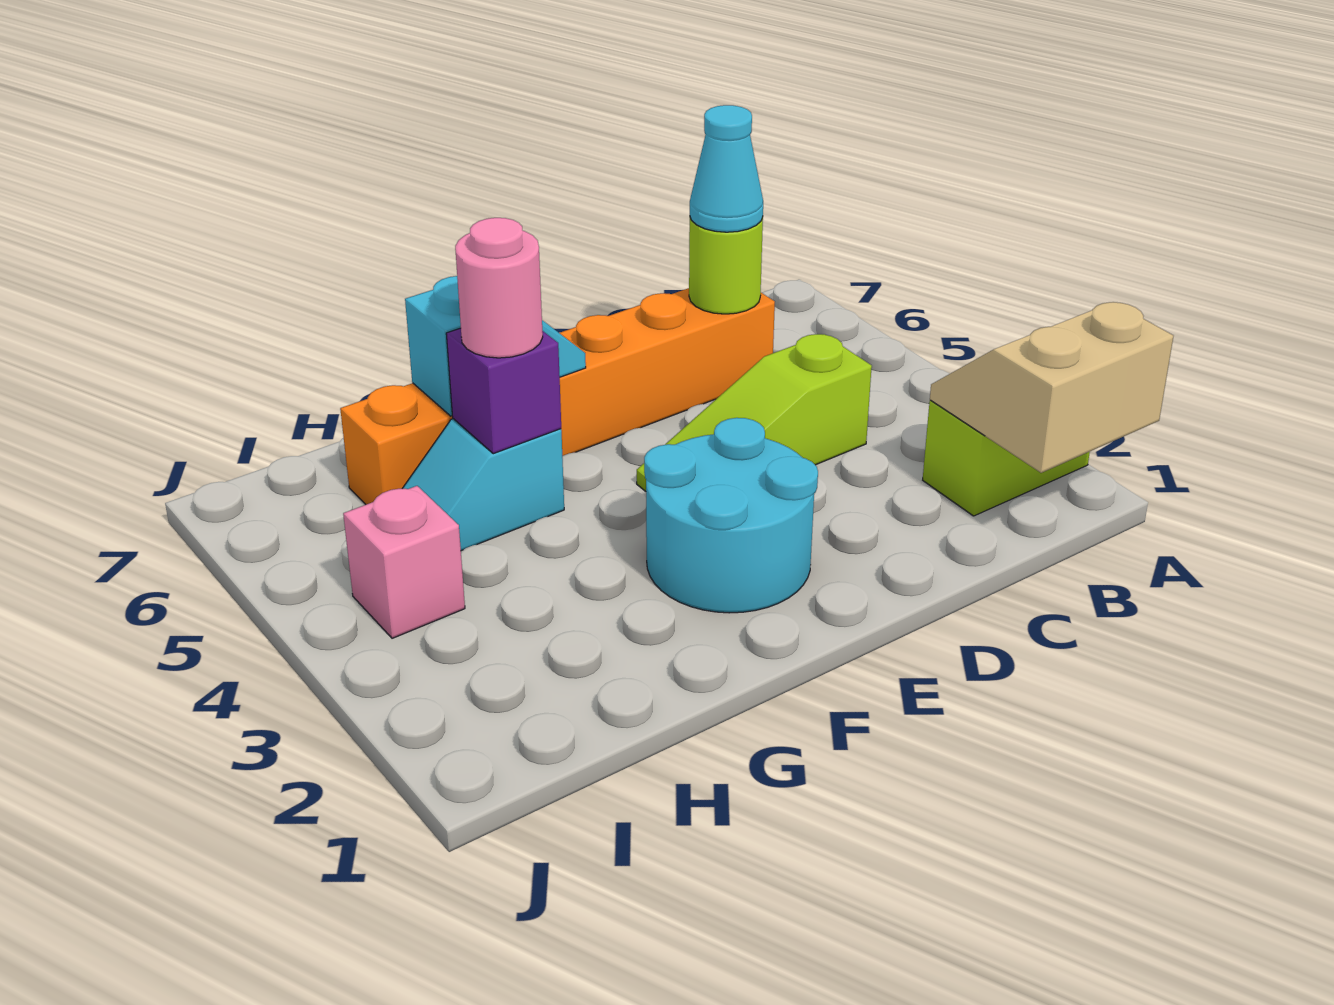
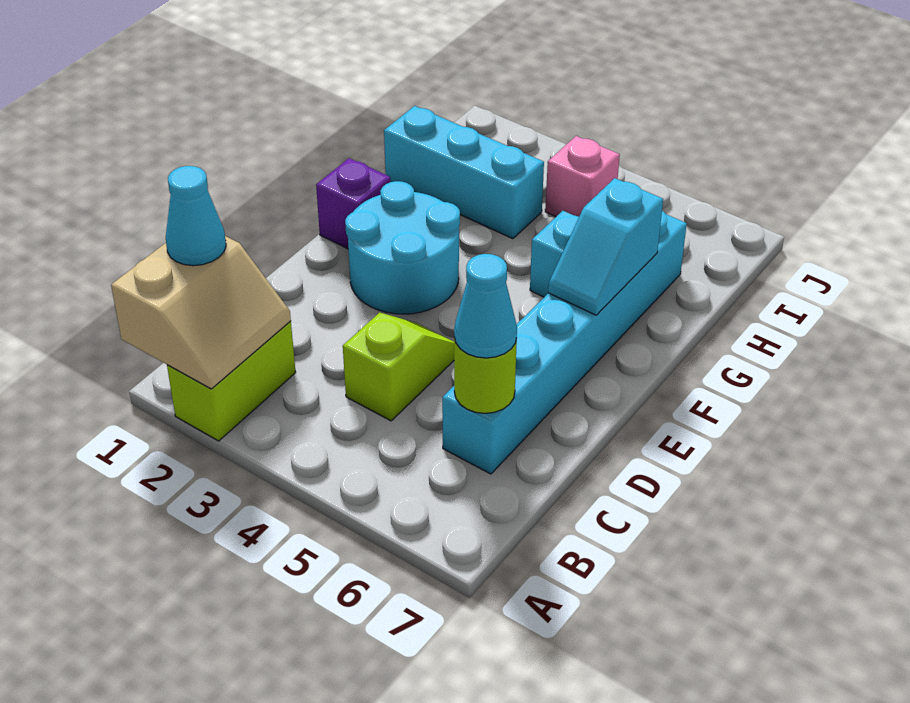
none -> cyan cone B1 level 3
lime slope C4:E4 level 1 top C -> lime slope C4:D4 level 1 top C
orange brick C6:H6 level 1 -> cyan brick C6:H6 level 1
purple brick G5 level 2 -> purple brick F1 level 1
pink round brick G5 level 3 -> none
none -> cyan brick H1:H3 level 1

